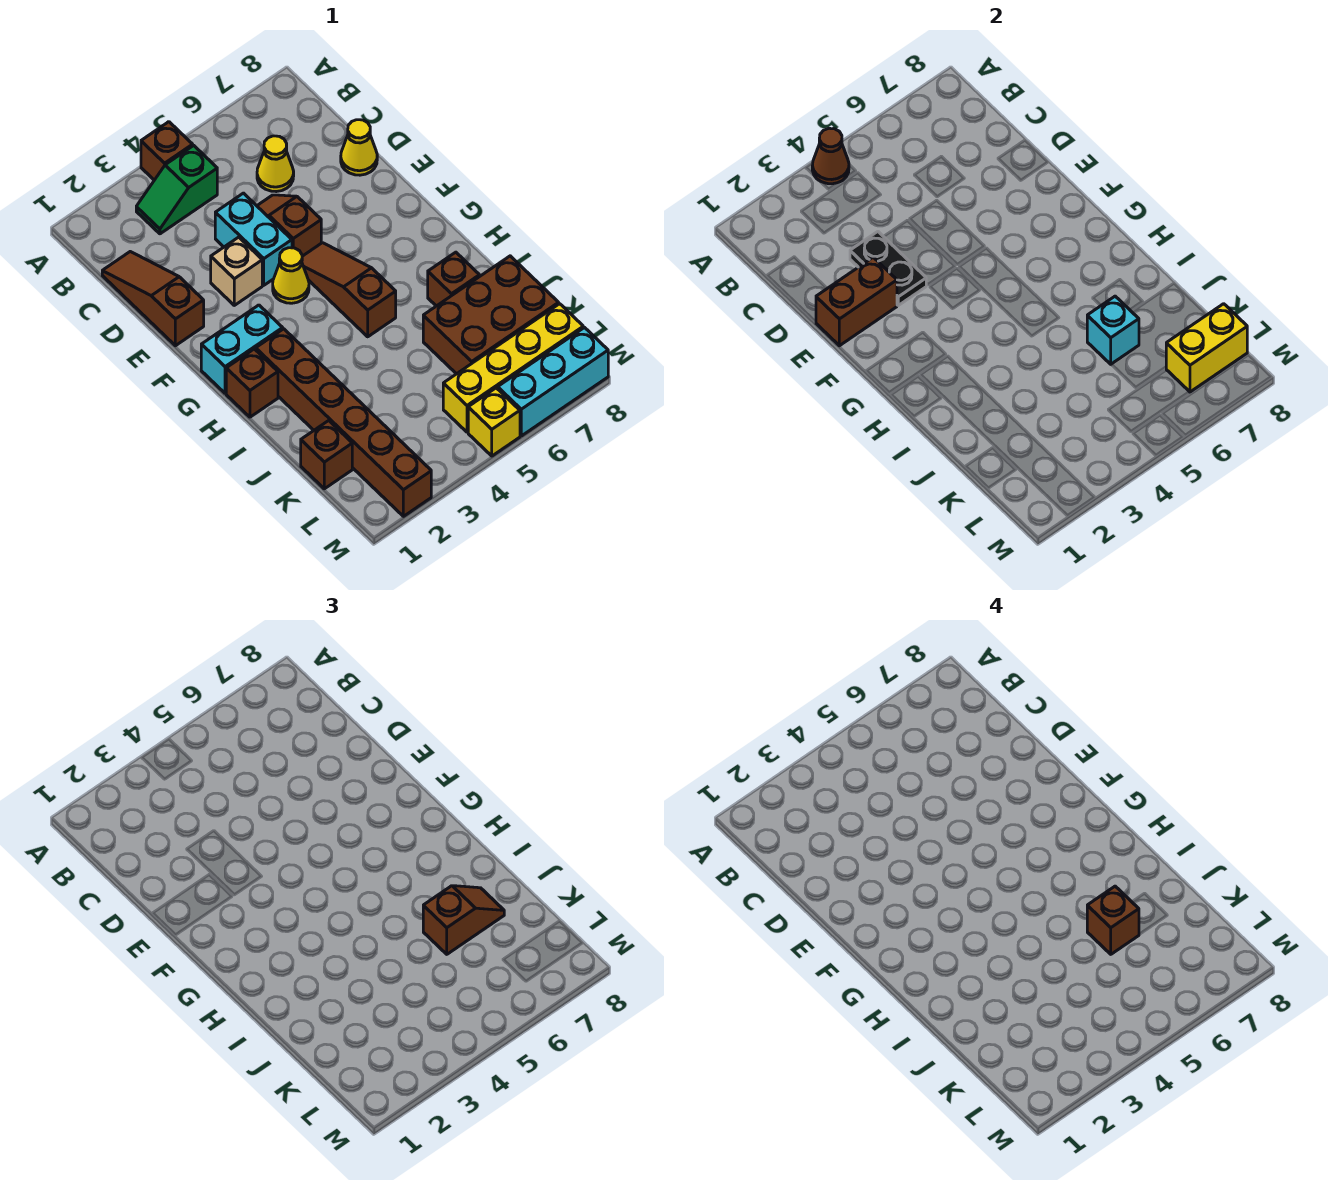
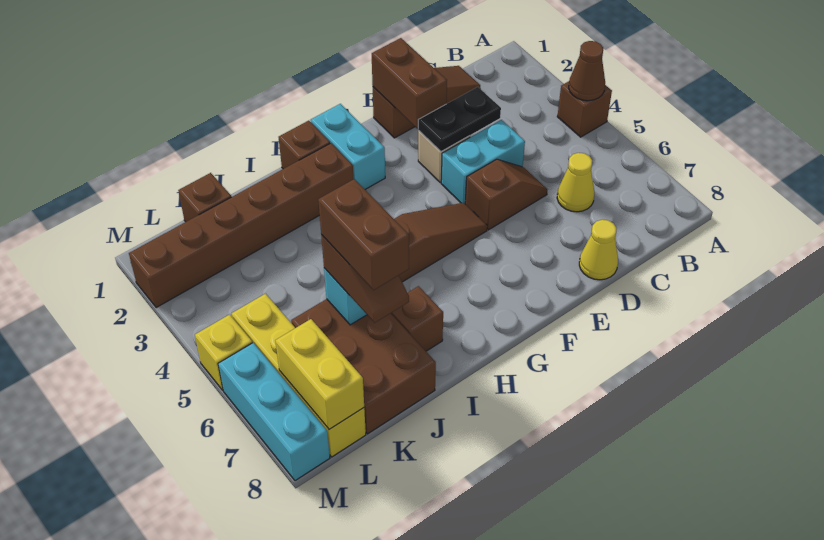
green slope B3:B4 level 1 top 4 -> none
yellow cone F4 level 1 -> none
brown brick J6 level 4 -> brown brick J6:J7 level 4

